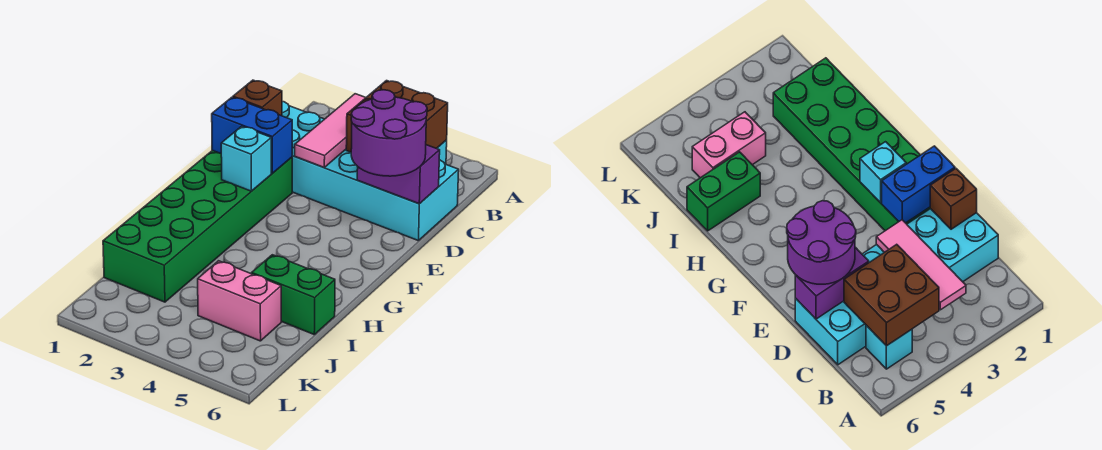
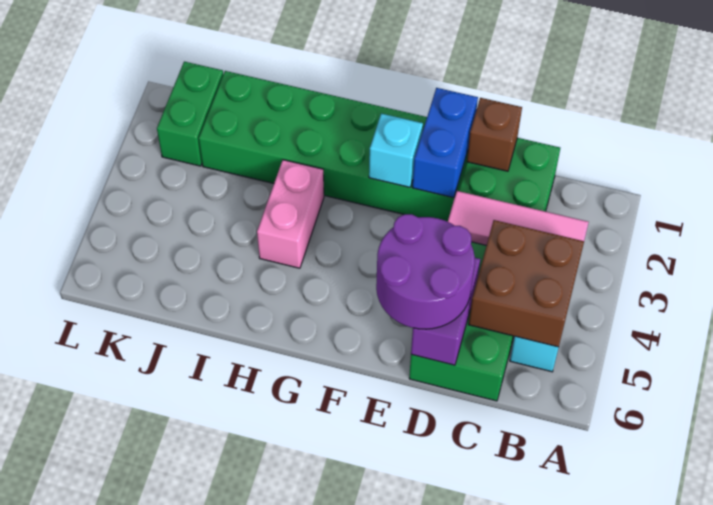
cyan brick C1:D6 level 1 -> green brick C1:D6 level 1
green brick I5:I6 level 1 -> green brick K1:K2 level 1
pink brick J4:J5 level 1 -> pink brick H3:H4 level 1

